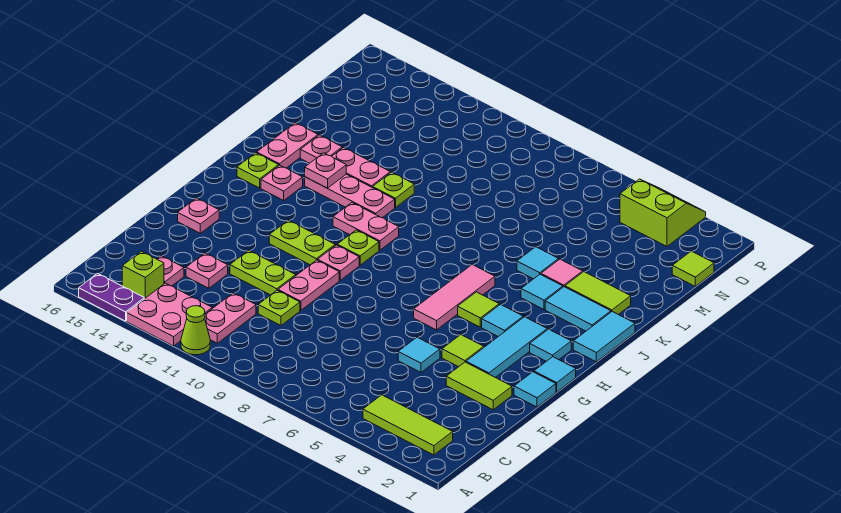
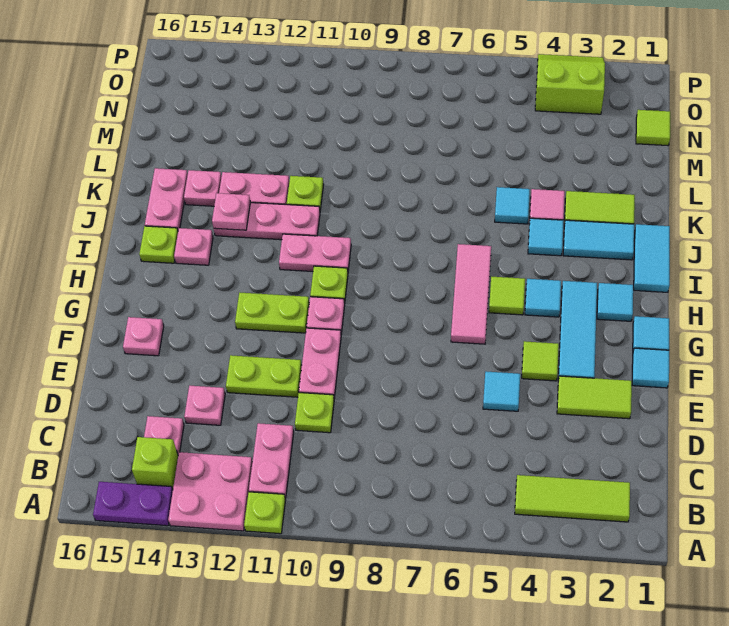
lime cone A11 level 1 -> lime plate A11 level 1

